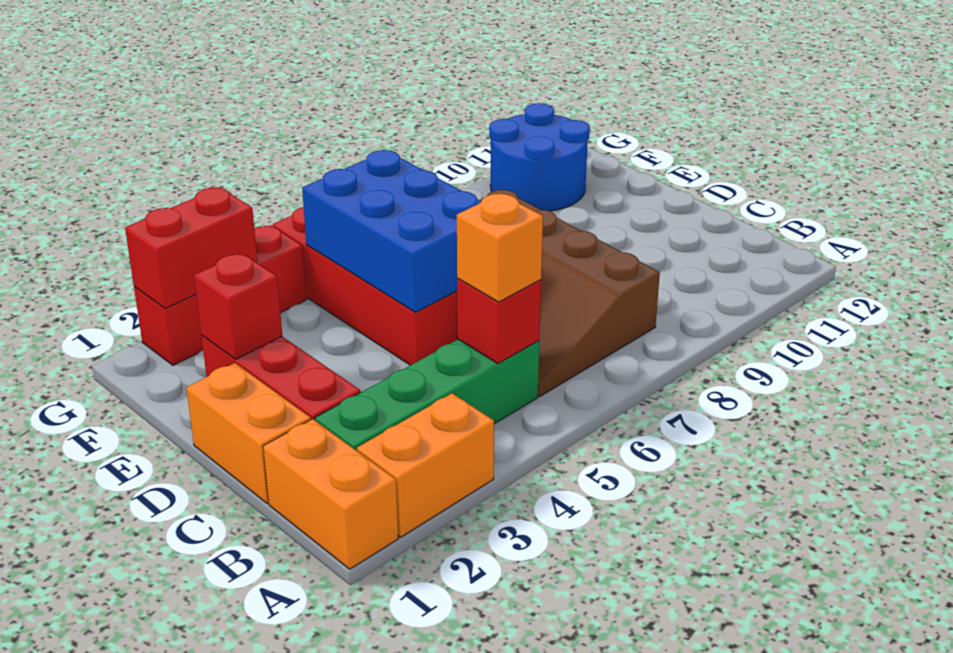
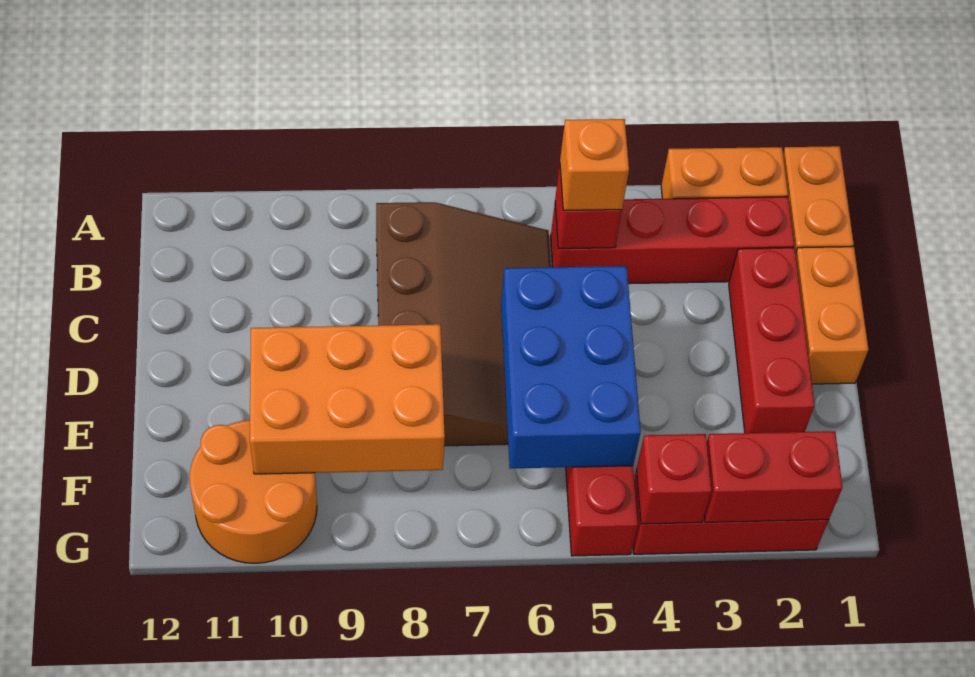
green brick B2:B5 level 1 -> red brick B2:B5 level 1
red brick E2 level 2 -> red brick G4 level 2
none -> orange brick E8:F10 level 2
blue round brick F10:G11 level 1 -> orange round brick F10:G11 level 1

